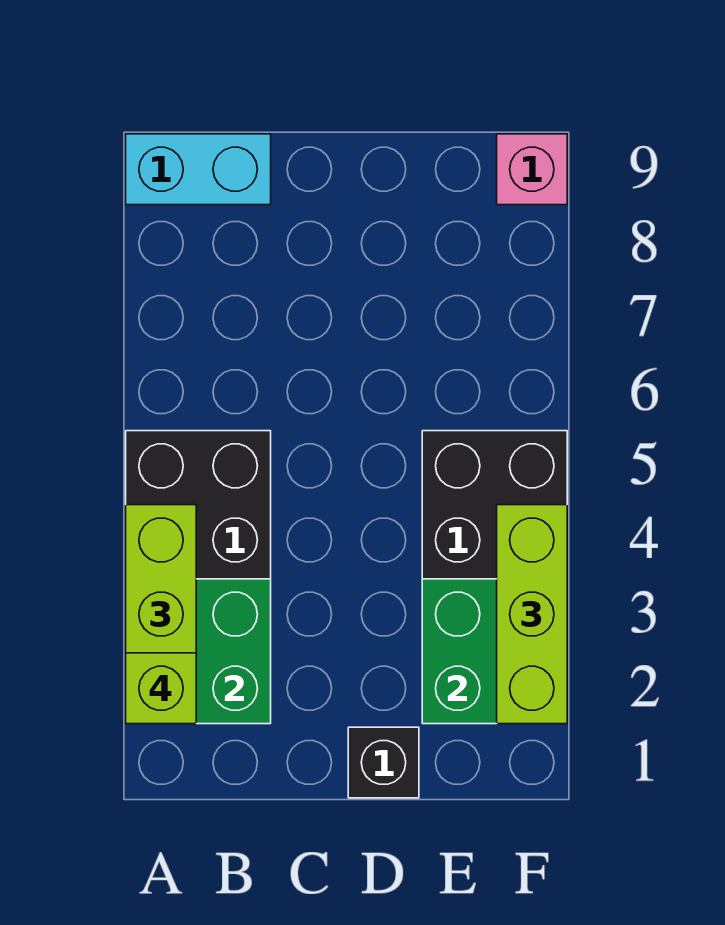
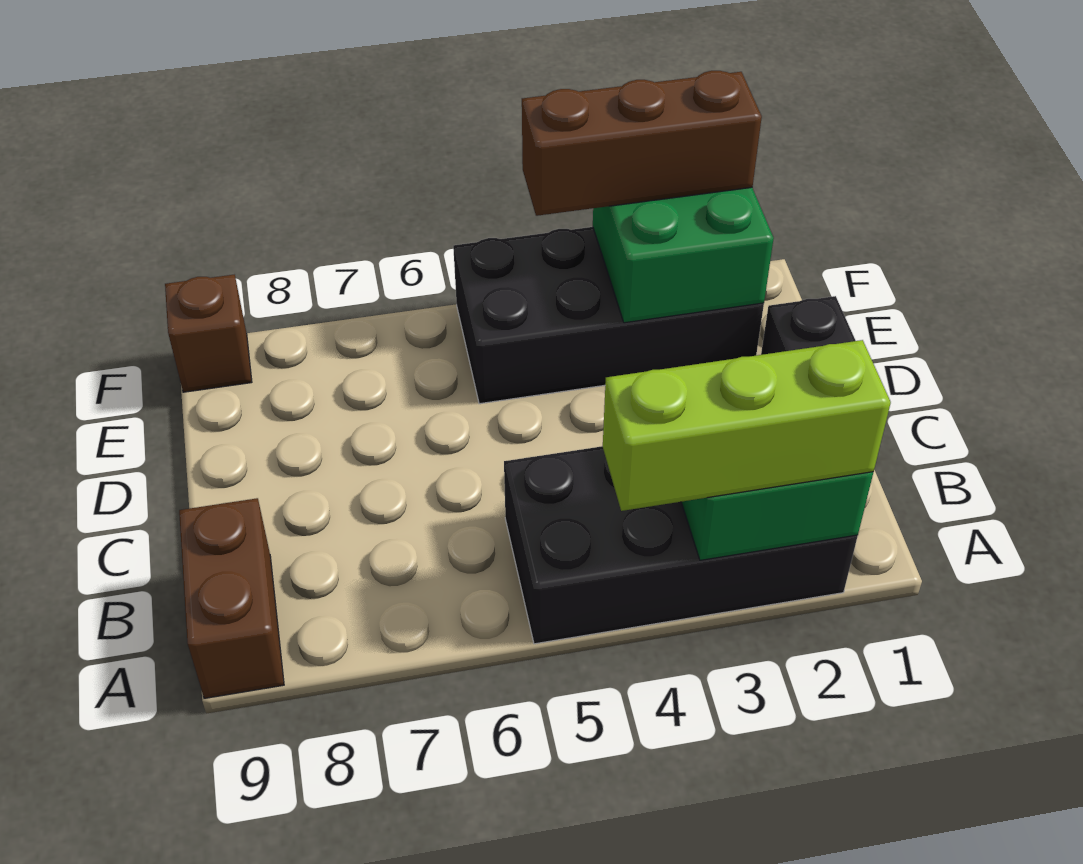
lime brick A2 level 4 -> none
cyan brick A9:B9 level 1 -> brown brick A9:B9 level 1
lime brick F2:F4 level 3 -> brown brick F2:F4 level 3
pink brick F9 level 1 -> brown brick F9 level 1

